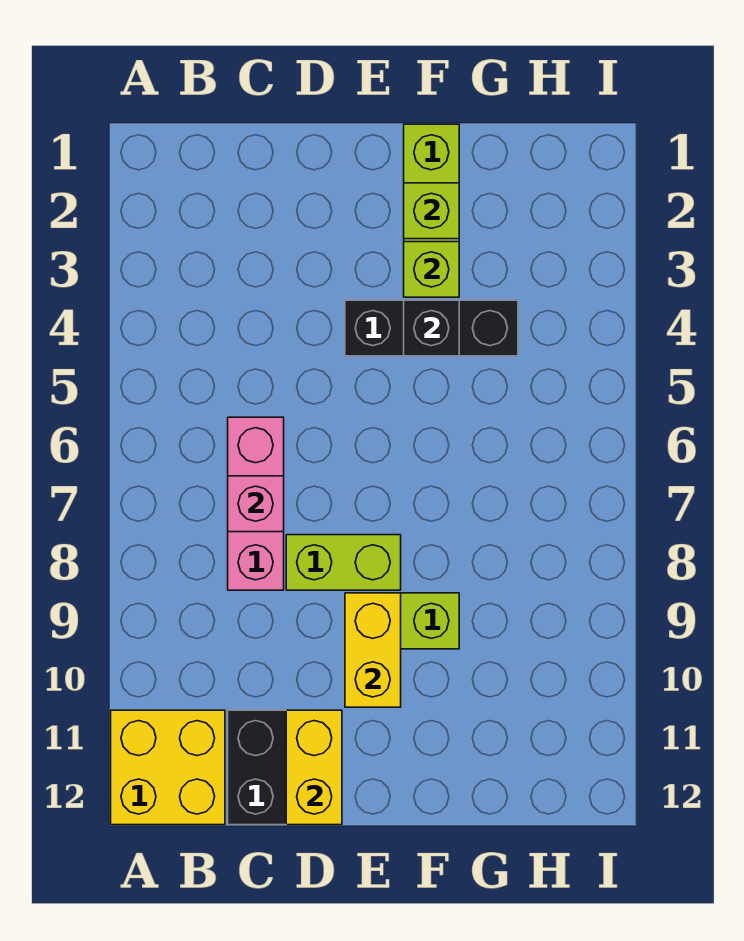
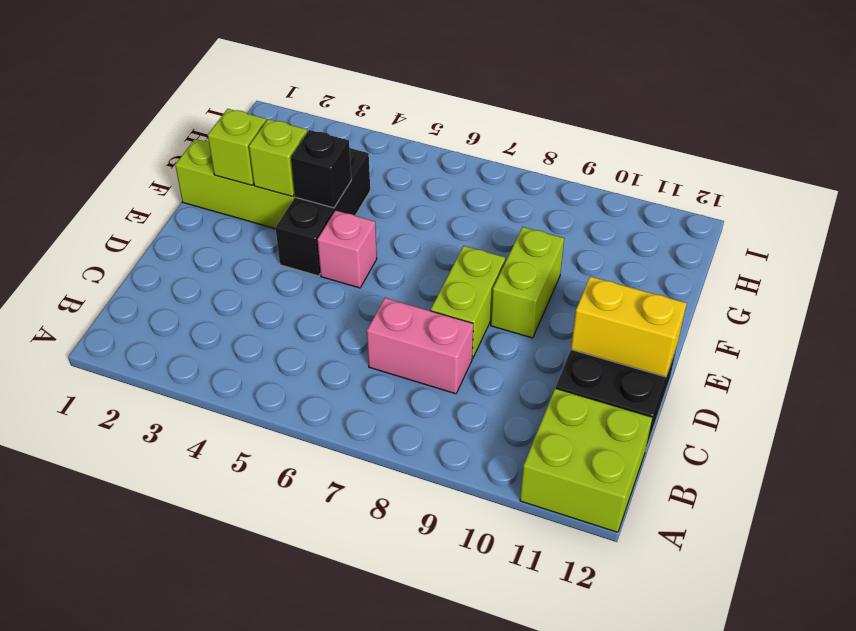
yellow brick A11:B12 level 1 -> lime brick A11:B12 level 1
pink brick C6:C8 level 1 -> pink brick C7:C8 level 1
pink brick C7 level 2 -> pink brick E5 level 1
yellow brick E9:E10 level 2 -> none

